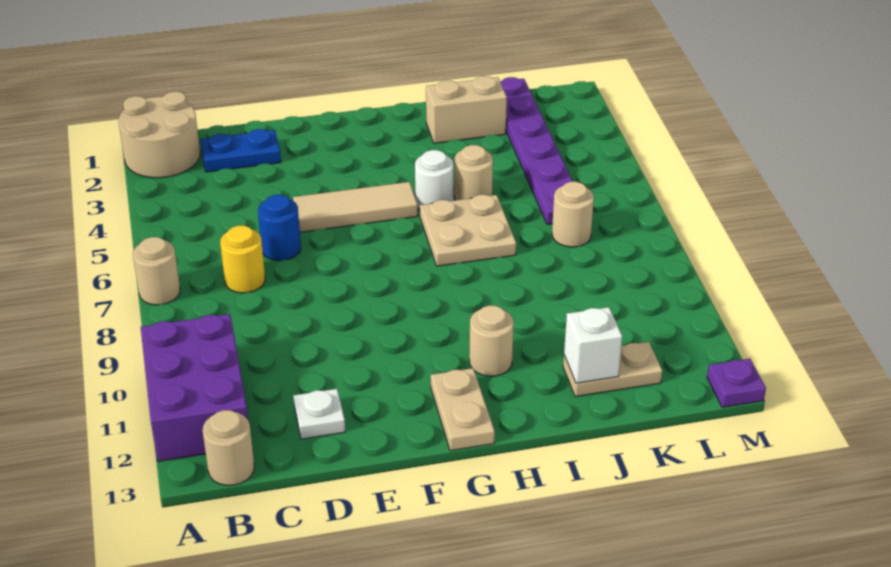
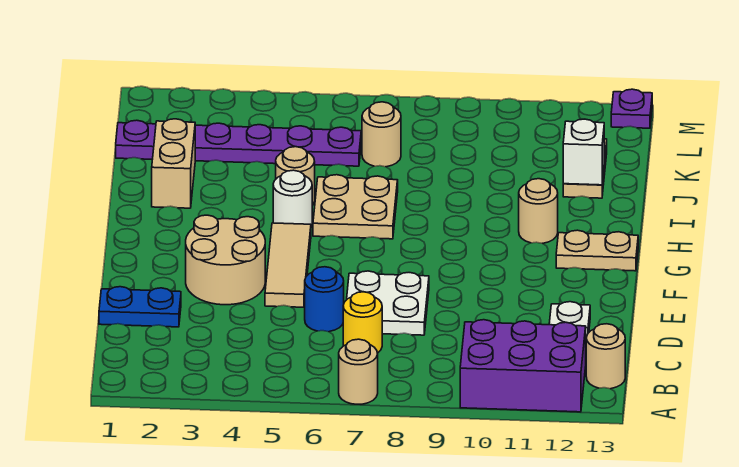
tan round brick A1:B2 level 1 -> tan round brick E3:F4 level 1
blue plate C2:D2 level 1 -> blue plate D1:D2 level 1
none -> white plate D7:E8 level 1

